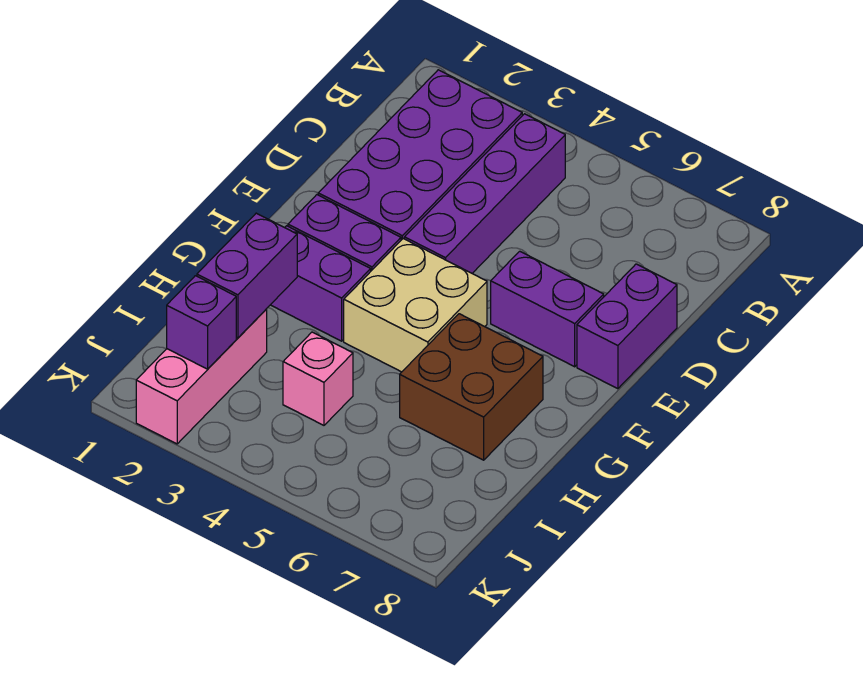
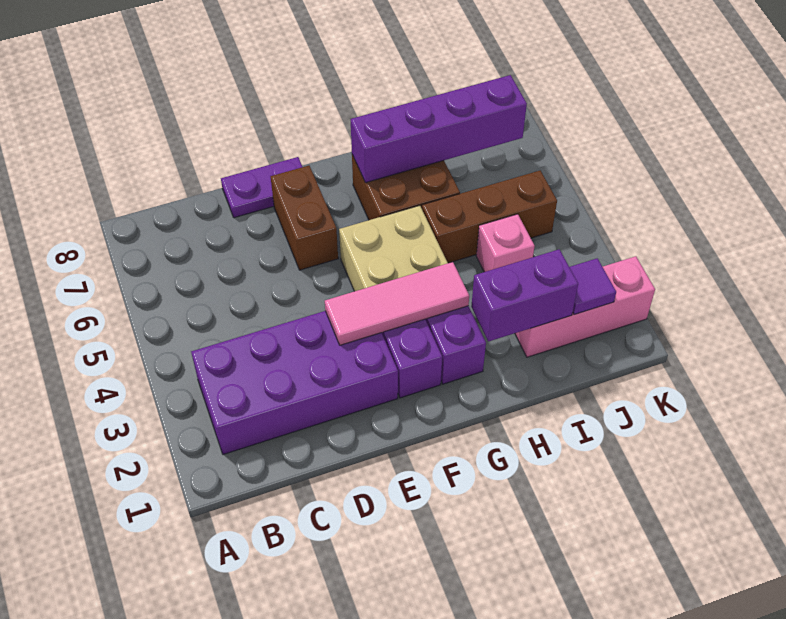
purple brick B4:E4 level 1 -> purple brick G7:J7 level 2
purple brick D8:E8 level 1 -> purple plate D8:E8 level 1
none -> pink tile E3:G3 level 2
purple brick E6:E7 level 1 -> brown brick E6:E7 level 1
none -> brown brick H5:J5 level 1
purple brick J2 level 2 -> purple tile J2 level 2

